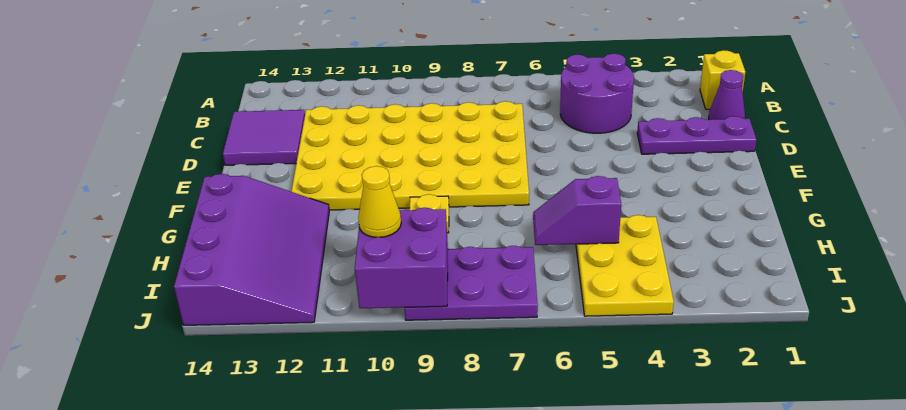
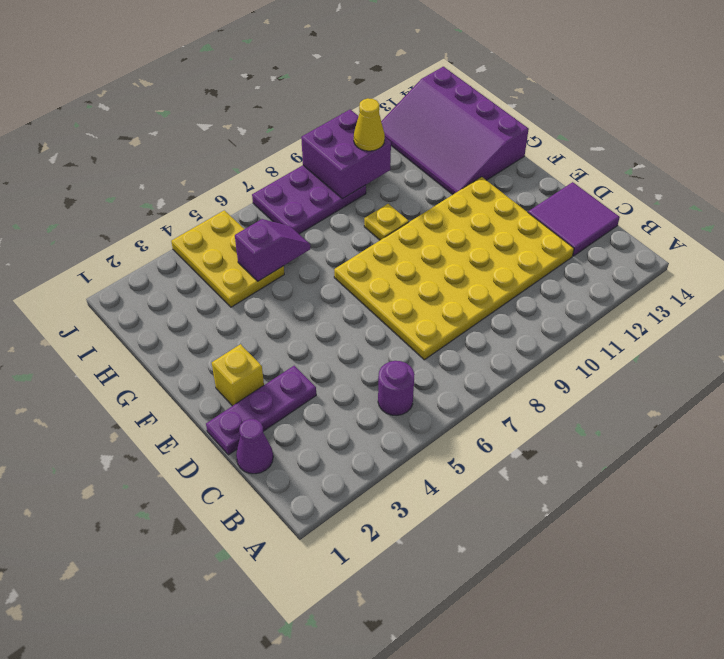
yellow brick B1 level 1 -> yellow brick E2 level 1
purple round brick B4:C5 level 1 -> purple round brick B5 level 1

